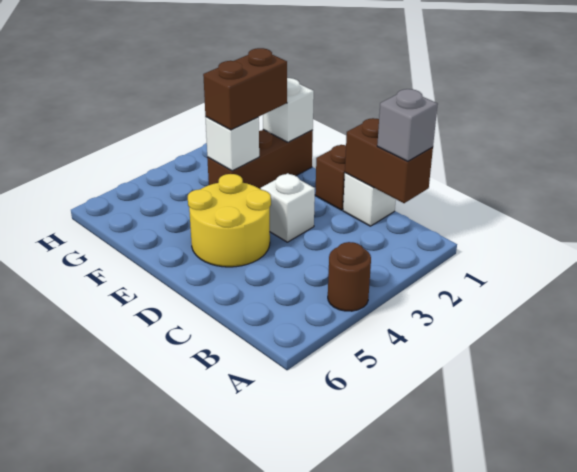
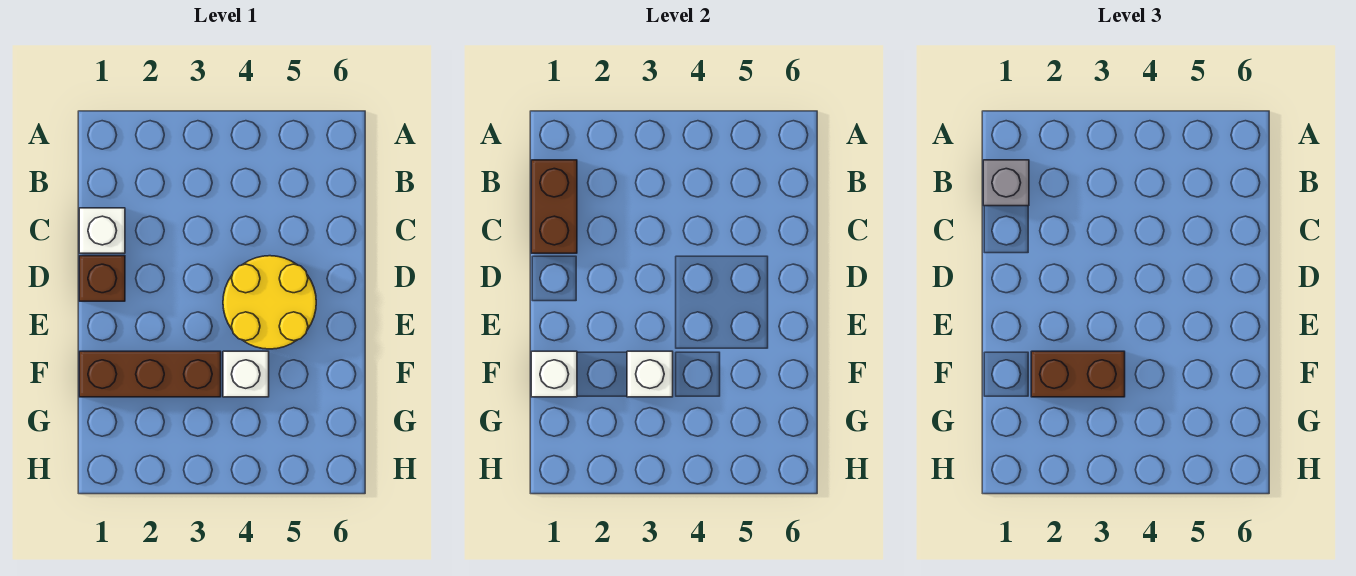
brown round brick A4 level 1 -> none
white brick D3 level 1 -> white brick F4 level 1

